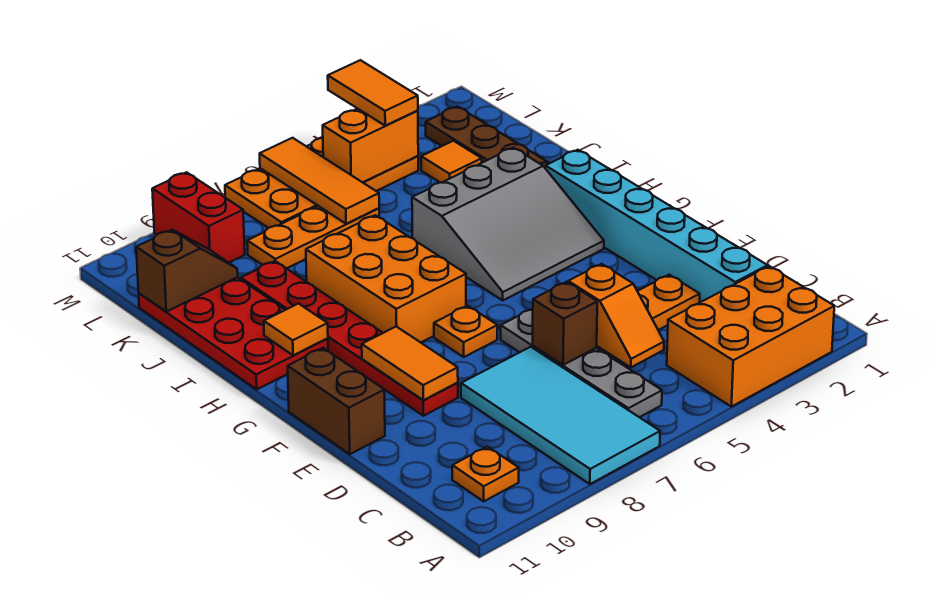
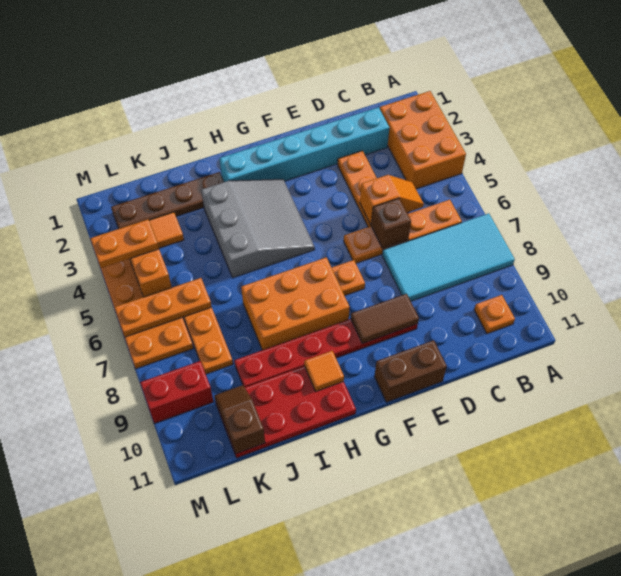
grey plate B6:E6 level 1 -> orange plate B6:E6 level 1
orange tile E9:F9 level 2 -> brown tile E9:F9 level 2
orange tile K6:M6 level 2 -> orange plate K6:M6 level 2
orange tile L4:M4 level 3 -> orange plate L4:M4 level 3

